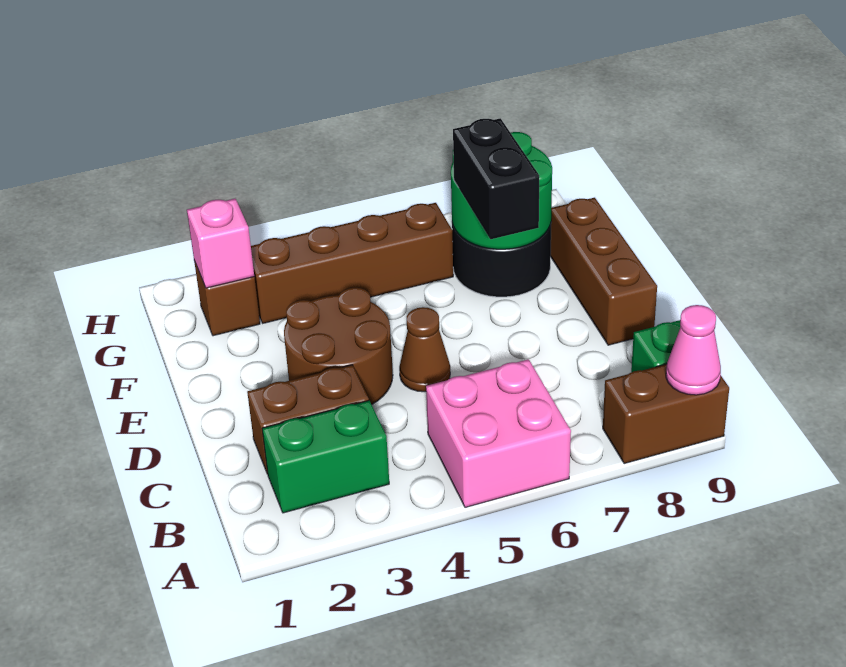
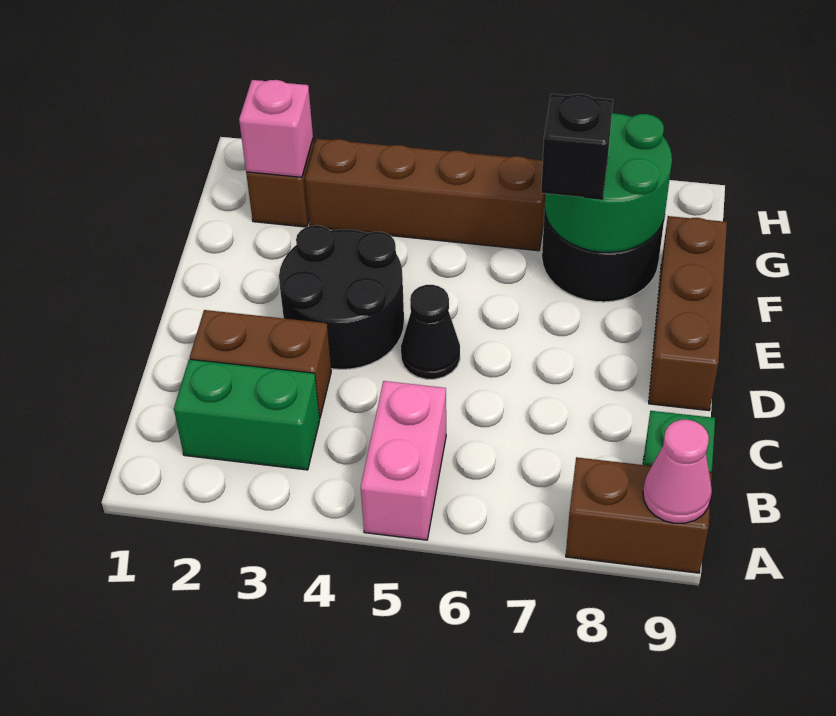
pink brick A5:B6 level 1 -> pink brick A5:B5 level 1
brown round brick D3:E4 level 1 -> black round brick D3:E4 level 1
brown cone D5 level 1 -> black cone D5 level 1
black brick E7:F7 level 3 -> black brick F7 level 3

